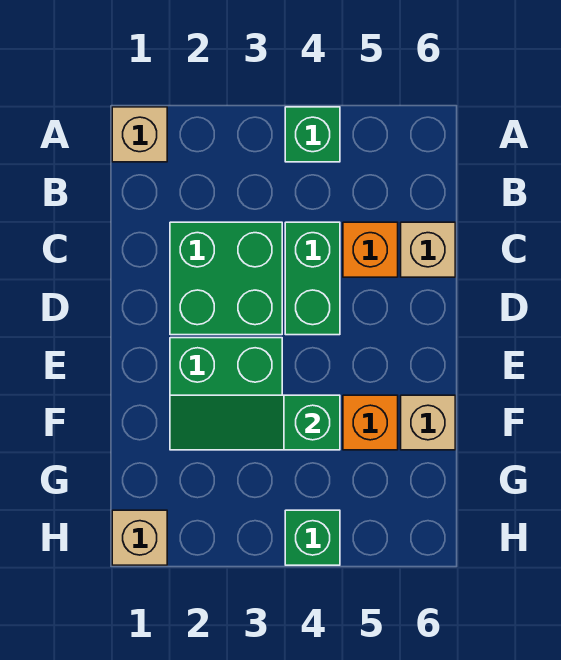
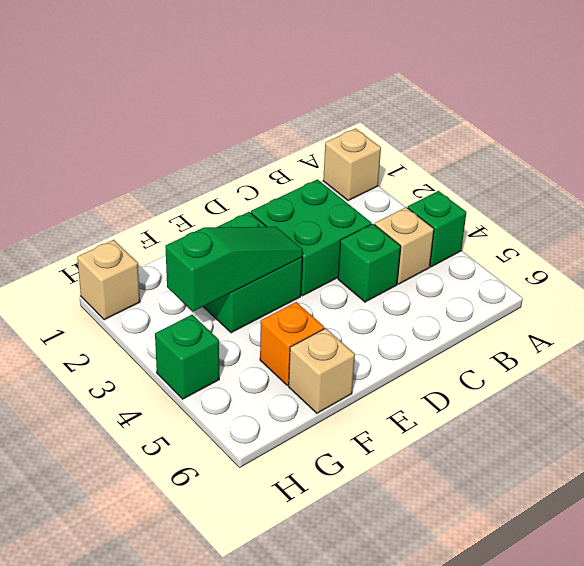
green brick C4:D4 level 1 -> green brick C4 level 1
orange brick C5 level 1 -> none
tan brick C6 level 1 -> tan brick B4 level 1
green slope F2:F4 level 2 top 4 -> green slope E3:G3 level 2 top G

